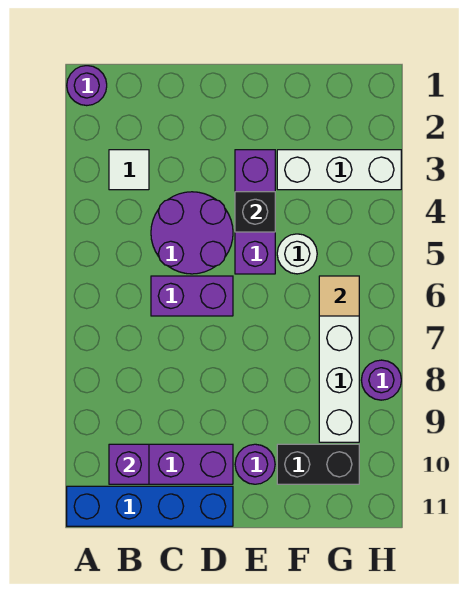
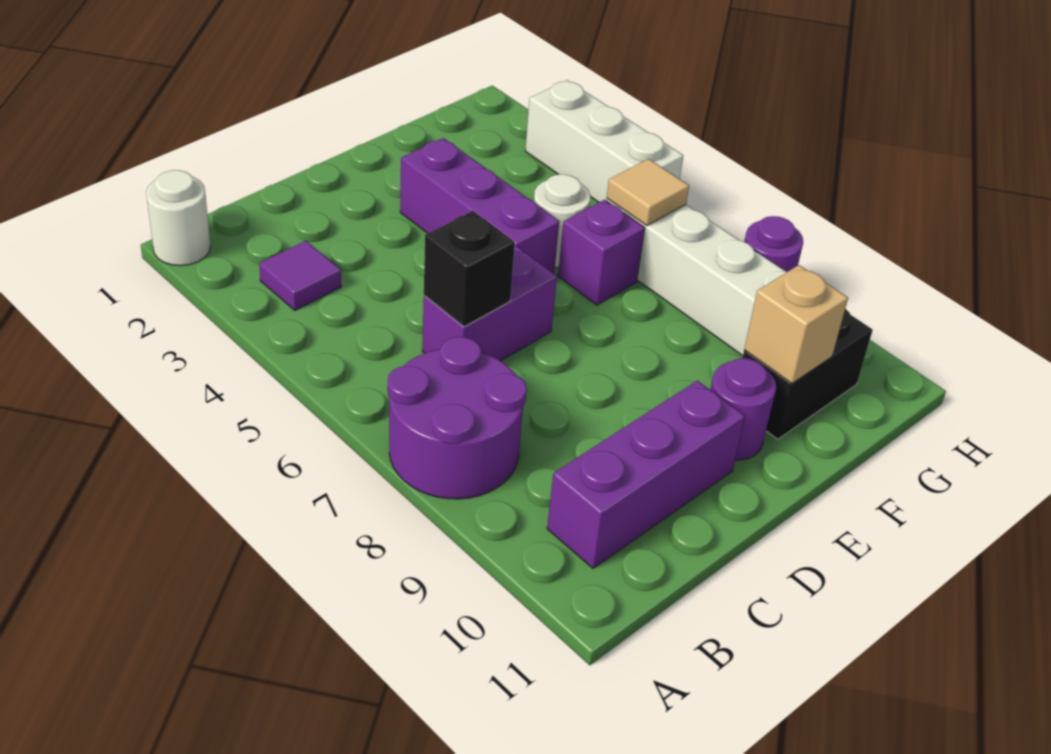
purple round brick A1 level 1 -> white round brick A1 level 1
blue brick A11:D11 level 1 -> none
white tile B3 level 1 -> purple tile B3 level 1
purple brick B10 level 2 -> purple brick F6 level 1
purple round brick C4:D5 level 1 -> purple round brick A7:B8 level 1
black brick E4 level 2 -> black brick C6 level 2
white brick F3:H3 level 1 -> white brick H3:H5 level 1
none -> tan brick F10 level 2

